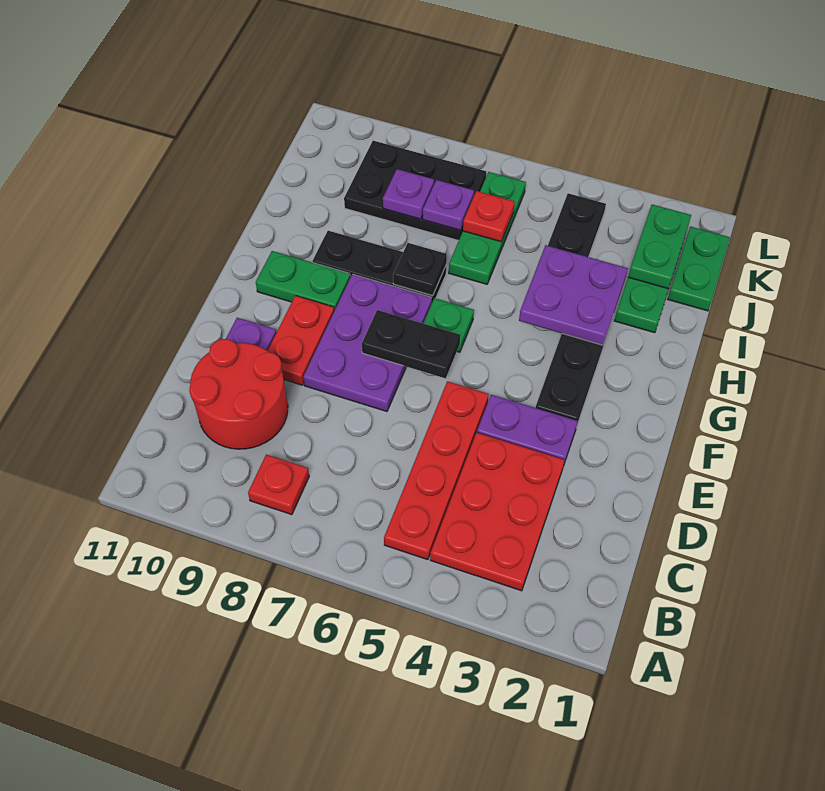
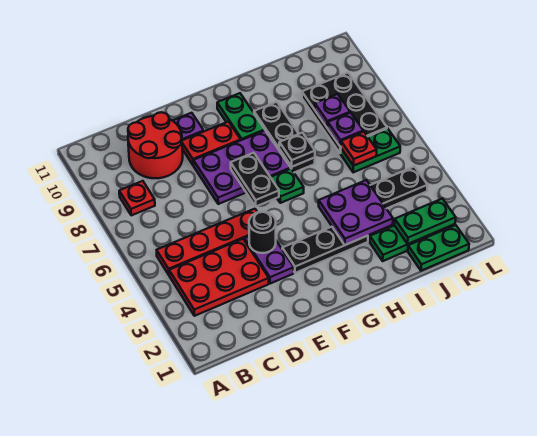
none -> black round brick E4 level 2
green plate I6:K6 level 1 -> green plate J6:K6 level 1

